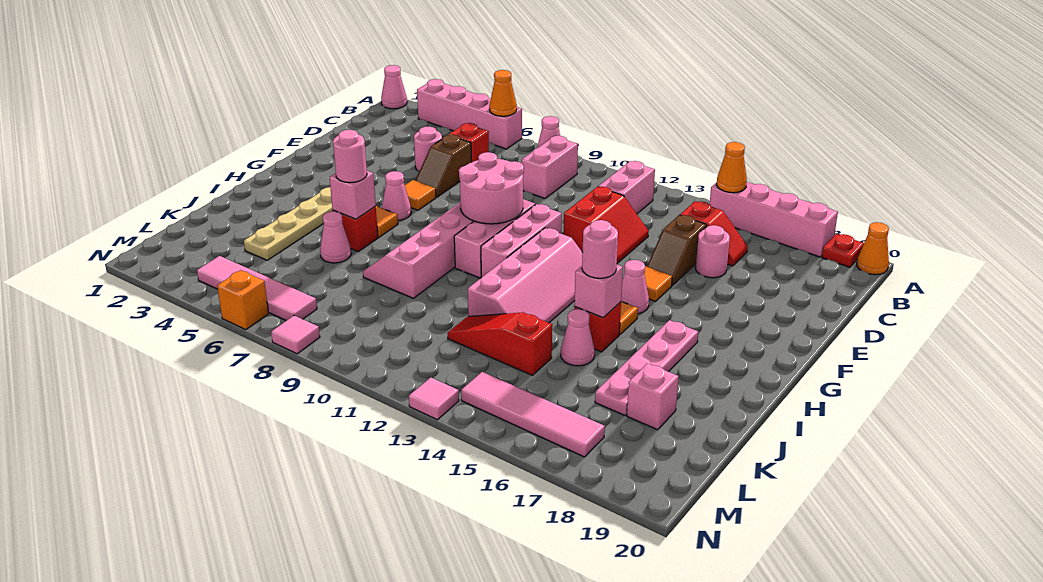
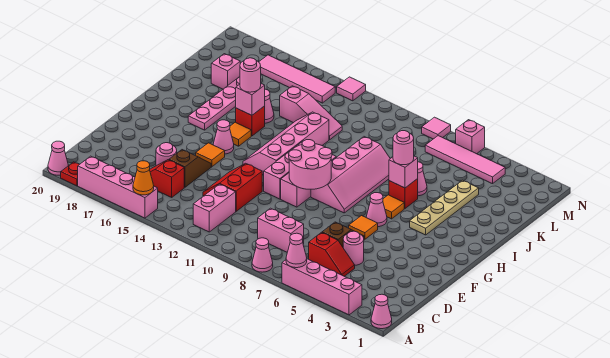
orange cone A6 level 2 -> pink cone A6 level 2
orange cone A20 level 1 -> pink cone A20 level 1
pink brick B9:C9 level 1 -> pink brick C8:C9 level 1
red slope K12:K14 level 1 top 14 -> pink slope K12:K14 level 1 top 14
orange brick N6 level 1 -> pink brick N6 level 1

